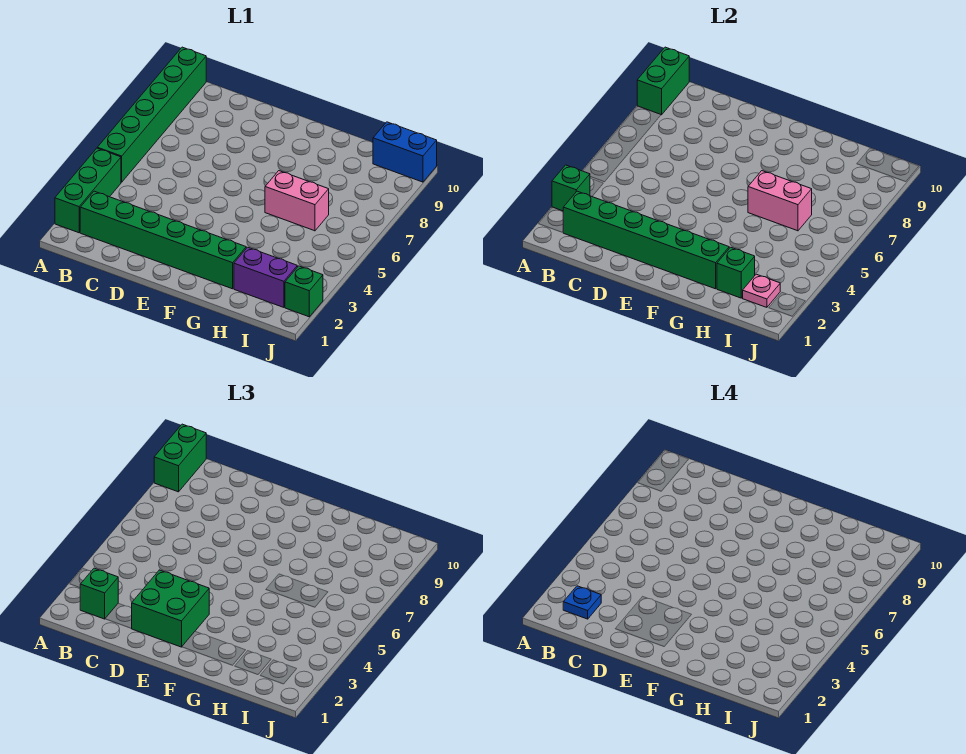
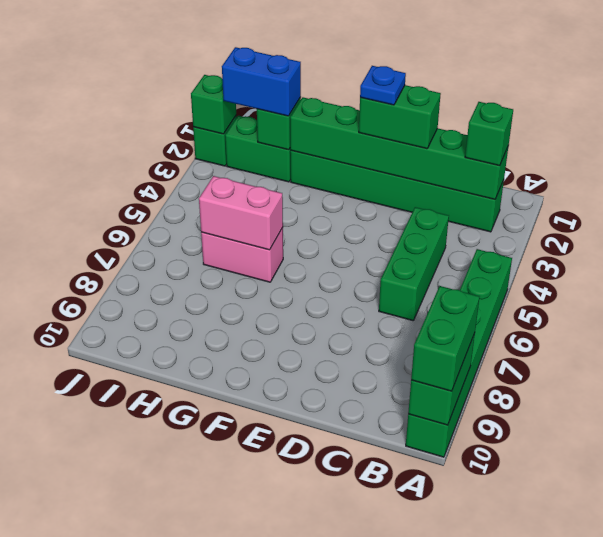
green brick A2:A4 level 1 -> green brick C4:C6 level 1
green brick A3 level 2 -> green brick J2 level 2
blue plate B2 level 4 -> blue plate E2 level 4
green brick D2:E3 level 3 -> green brick D2:E2 level 3
purple brick H2:I2 level 1 -> green brick H2:I2 level 1
pink plate I2 level 2 -> none
blue brick I10:J10 level 1 -> blue brick H2:I2 level 3

